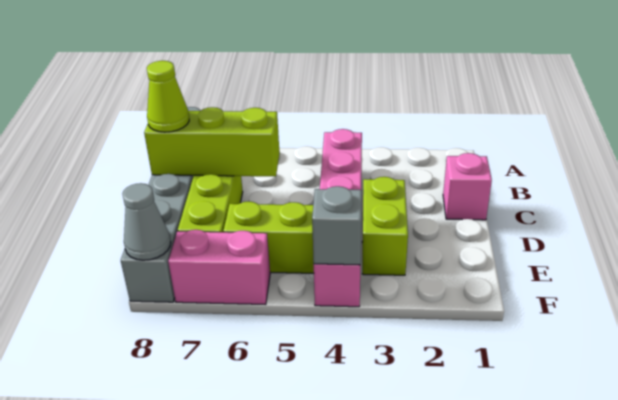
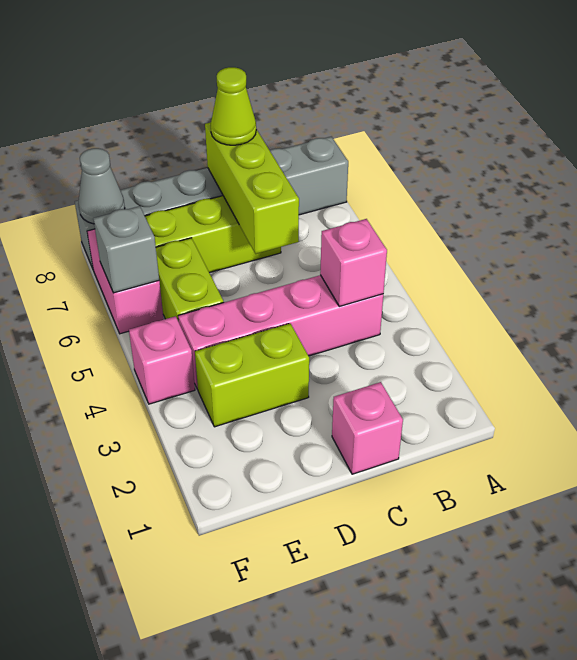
none -> pink brick B4 level 2
grey brick F4 level 2 -> grey brick F6 level 2

